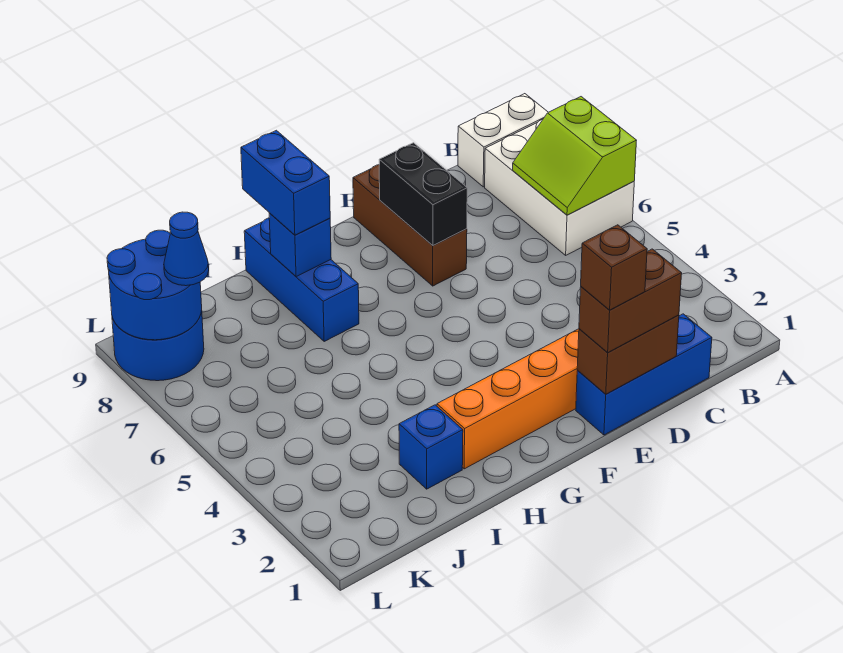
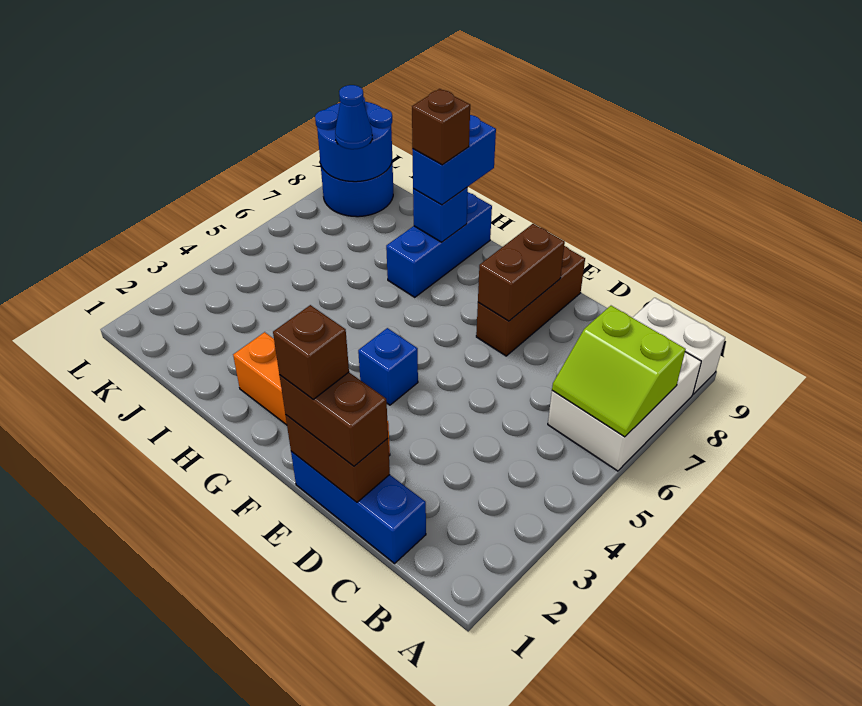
lime slope A6:B7 level 2 top A -> lime slope A6:B7 level 2 top 7
black brick E7:E8 level 2 -> brown brick E7:E8 level 2
none -> brown brick H8 level 4
blue brick I2 level 1 -> blue brick F4 level 1

